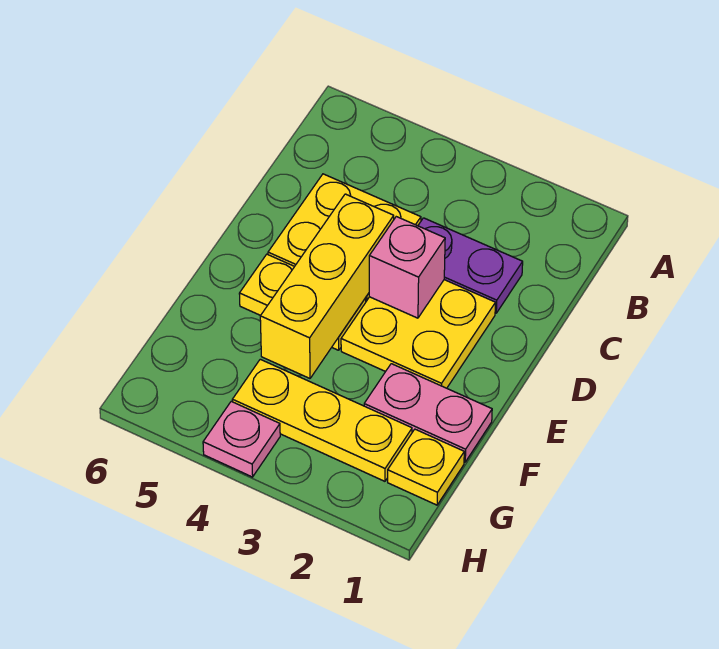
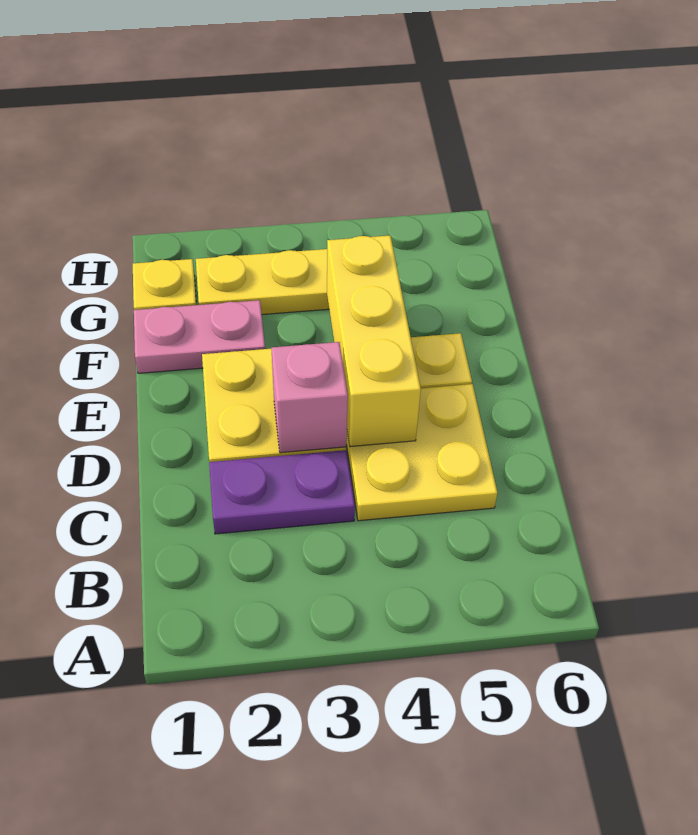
pink plate H4 level 1 -> none

